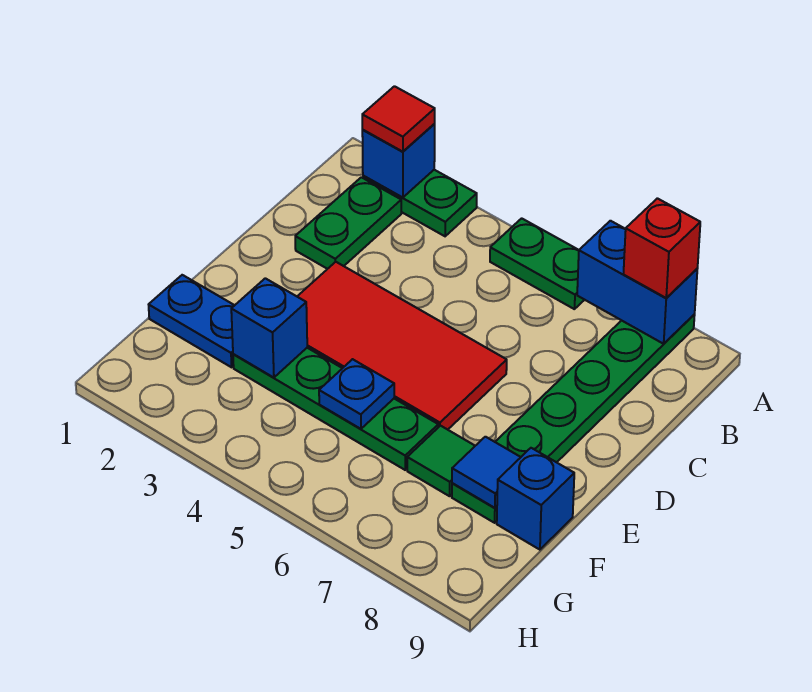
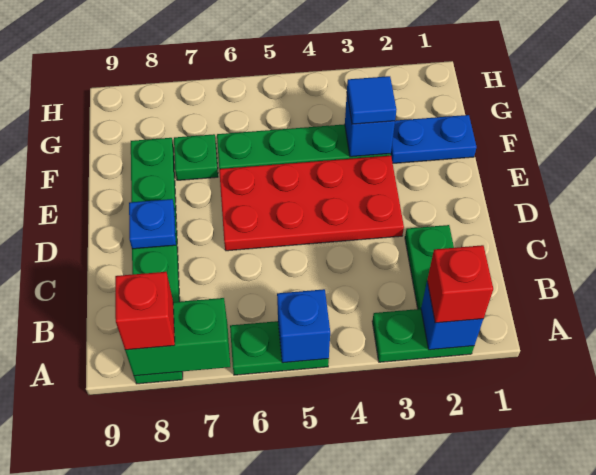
red tile A2 level 3 -> red brick A2 level 3
blue brick A7:A8 level 2 -> green brick A7:A8 level 2
red tile D3:E6 level 1 -> red plate D3:E6 level 1
blue plate F5 level 2 -> blue plate D8 level 2
green tile F7 level 1 -> green plate F7 level 1
blue tile F8 level 2 -> blue tile F3 level 3
blue brick F9 level 1 -> blue brick A5 level 2

